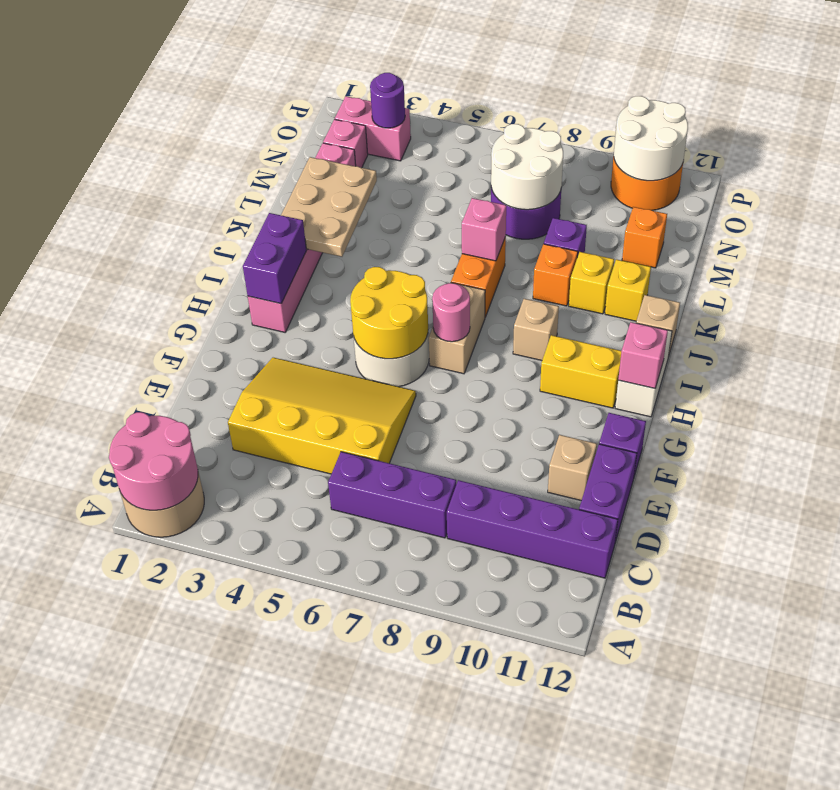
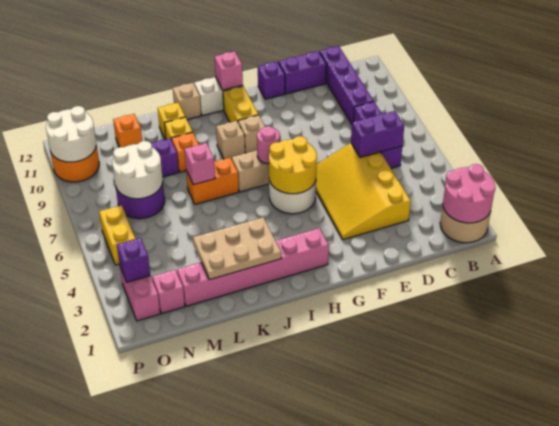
tan brick E11 level 1 -> tan brick H9 level 1
purple brick H2:I2 level 2 -> purple brick C6:D6 level 2
purple round brick O3 level 2 -> purple brick O3 level 2
none -> yellow brick O5:O6 level 1

